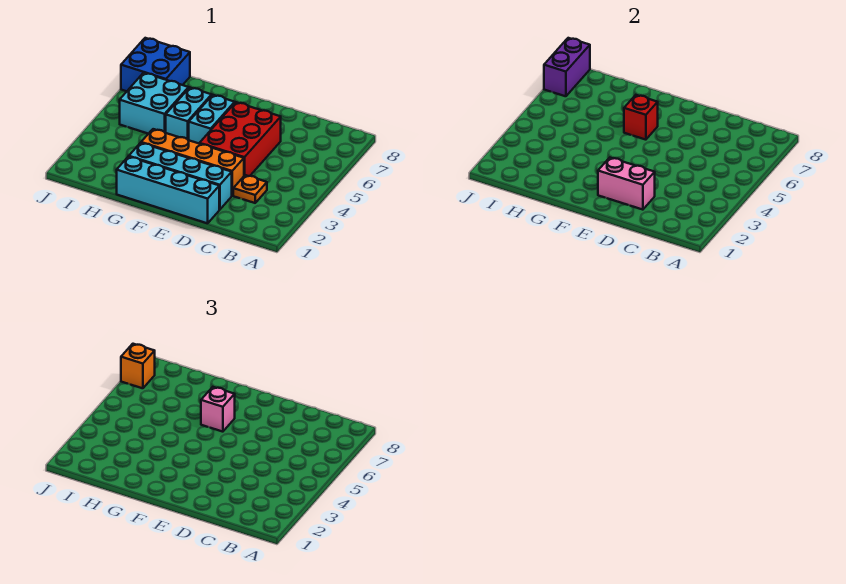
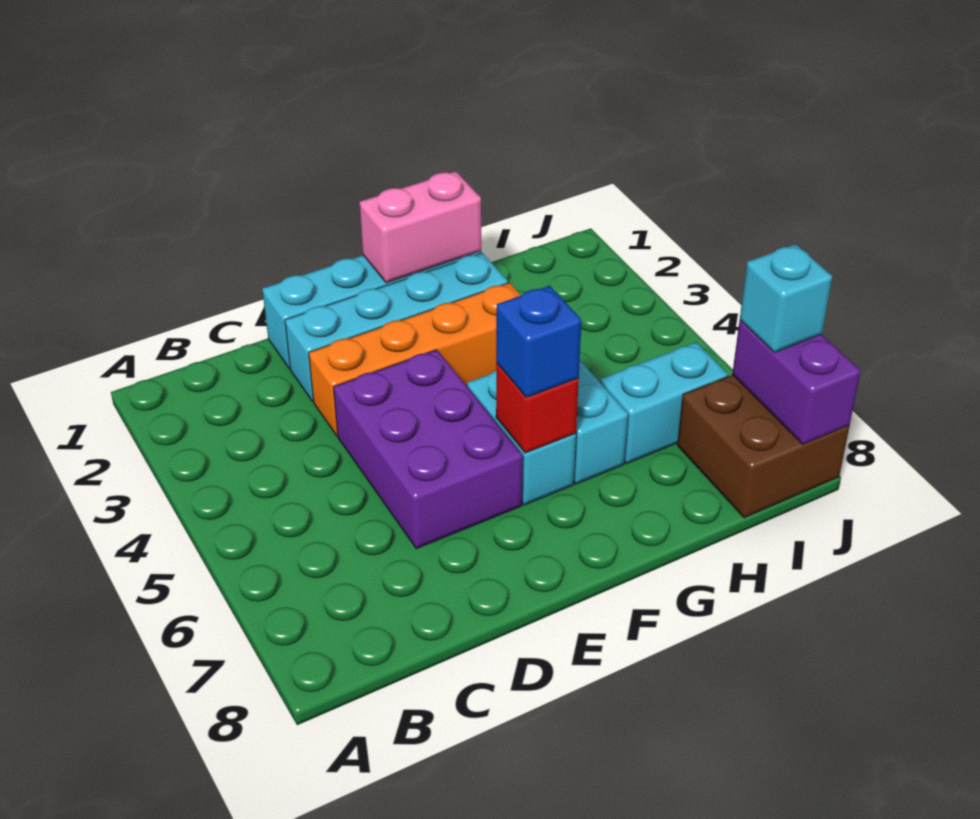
orange plate C3 level 1 -> none
pink brick D2:E2 level 2 -> pink brick F1:G1 level 2
red brick D4:E6 level 1 -> purple brick D4:E6 level 1
pink brick F6 level 3 -> blue brick F6 level 3
cyan brick H5:I6 level 1 -> cyan brick H6:I6 level 1
blue brick I7:J8 level 1 -> brown brick I7:J8 level 1
orange brick J7 level 3 -> cyan brick J7 level 3

